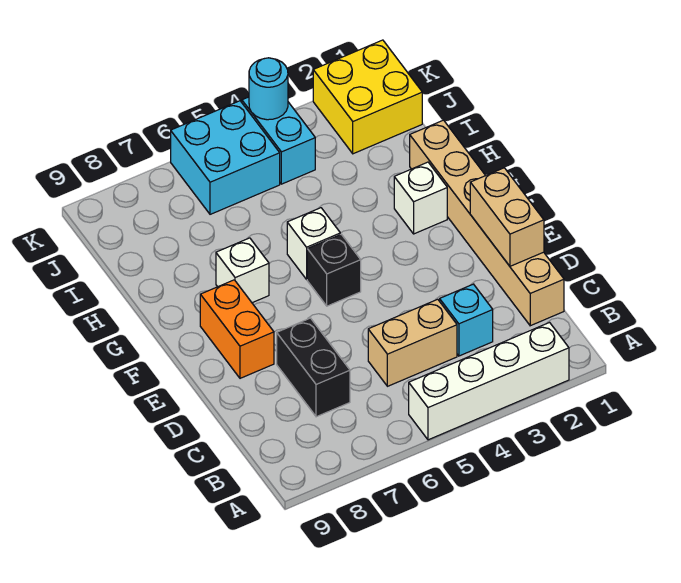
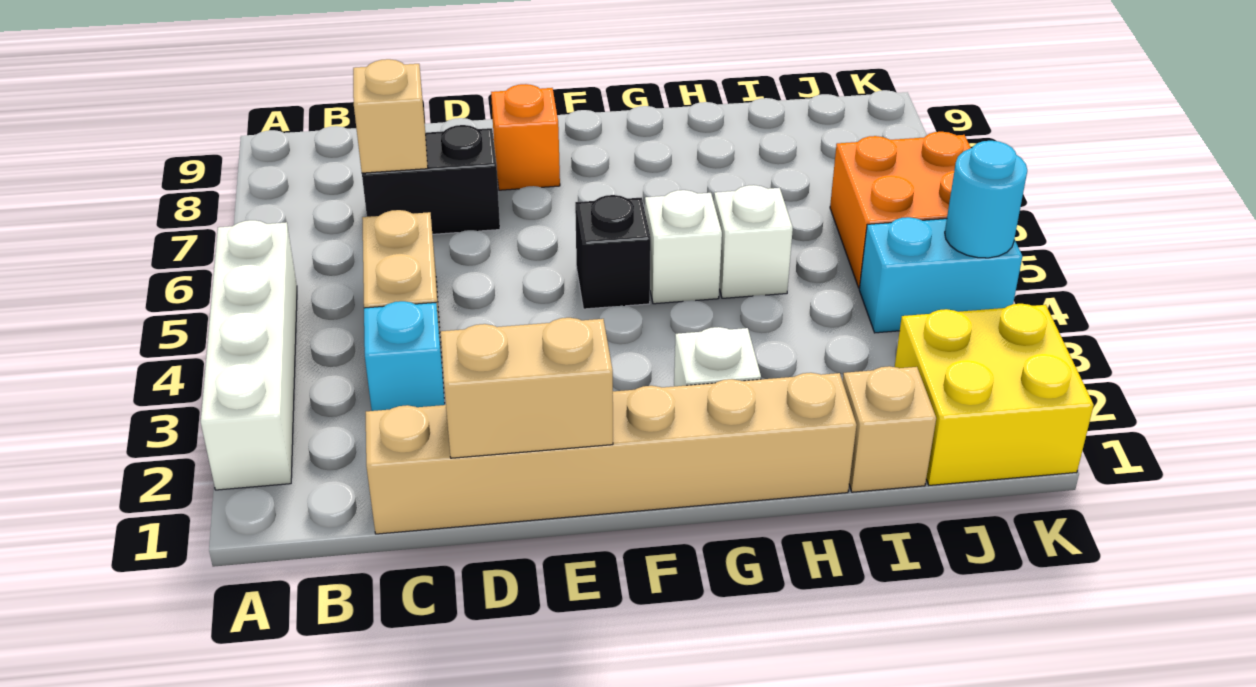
none -> tan brick C7 level 2
orange brick E8:F8 level 1 -> orange brick E8 level 1
white brick G7 level 1 -> white brick H5 level 1
none -> tan brick I1 level 1
cyan brick J5:K6 level 1 -> orange brick J5:K6 level 1

